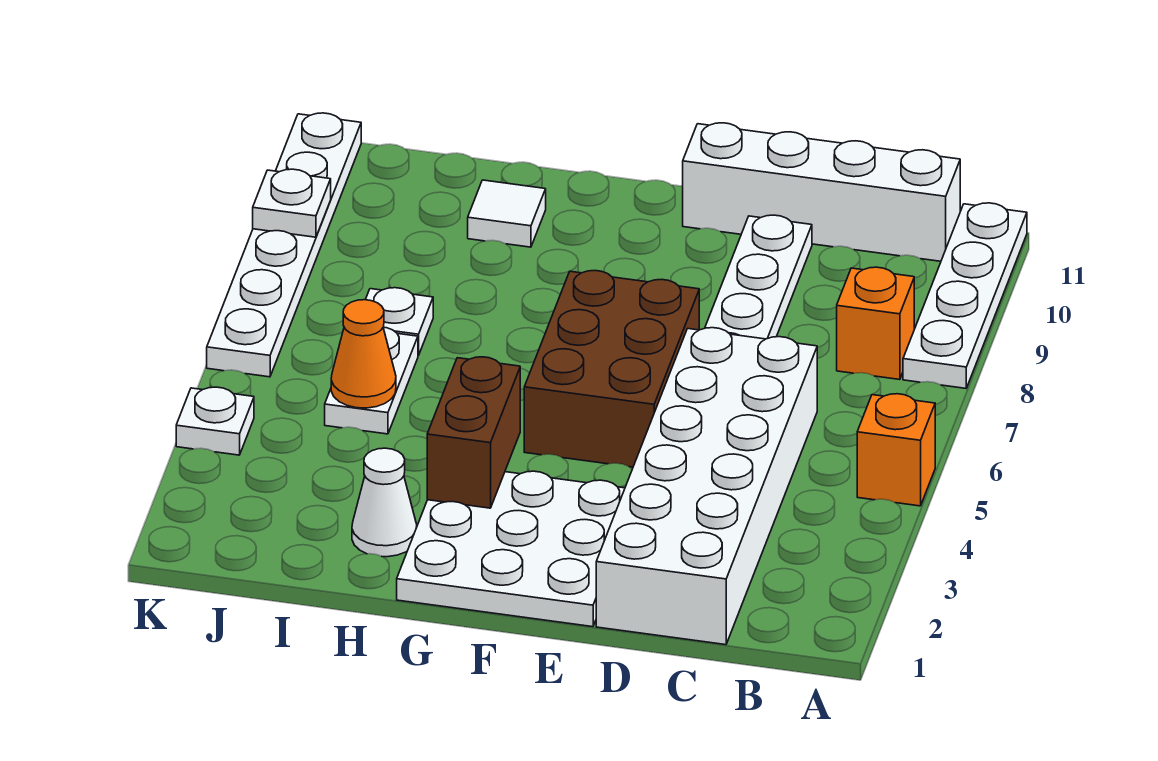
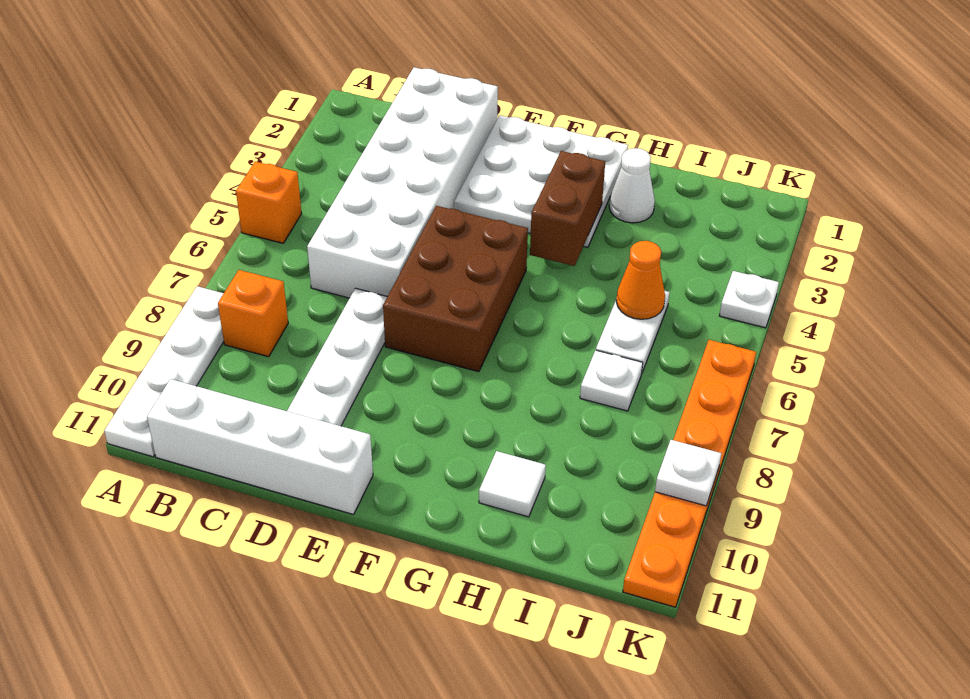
white plate K6:K11 level 1 -> orange plate K6:K11 level 1

